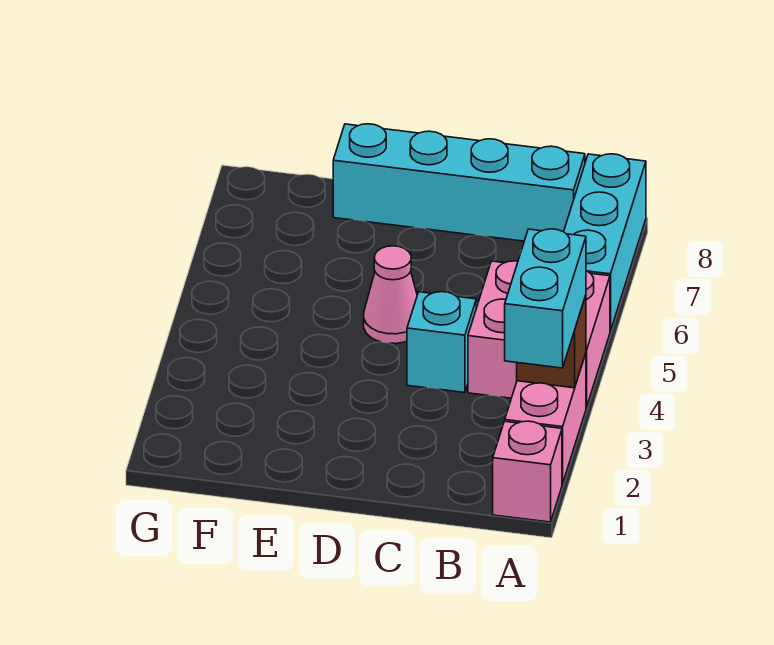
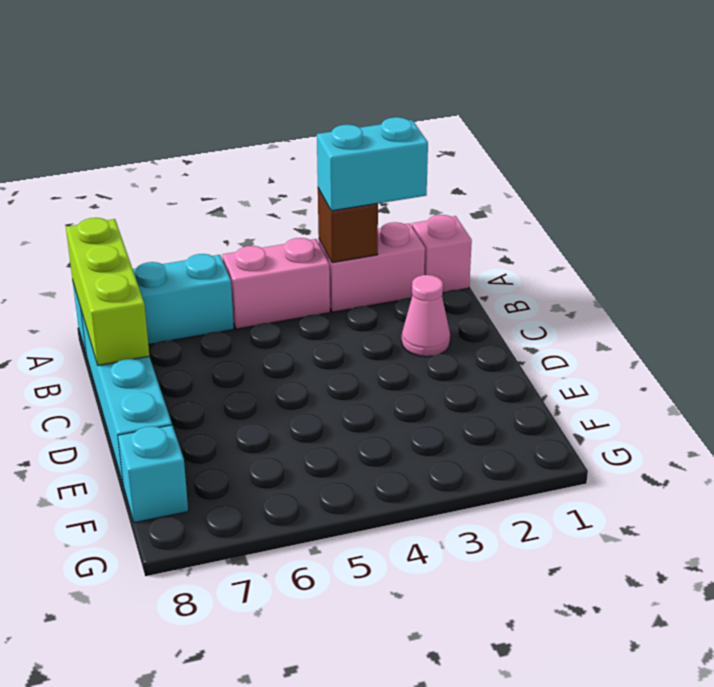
pink brick A4:B5 level 1 -> pink brick A4:A5 level 1
none -> lime brick A8:C8 level 2
cyan brick C4 level 1 -> cyan brick F8 level 1
pink cone D5 level 1 -> pink cone C2 level 1

